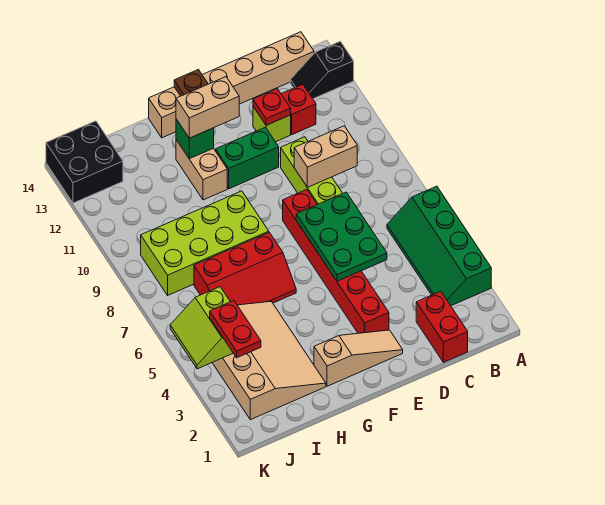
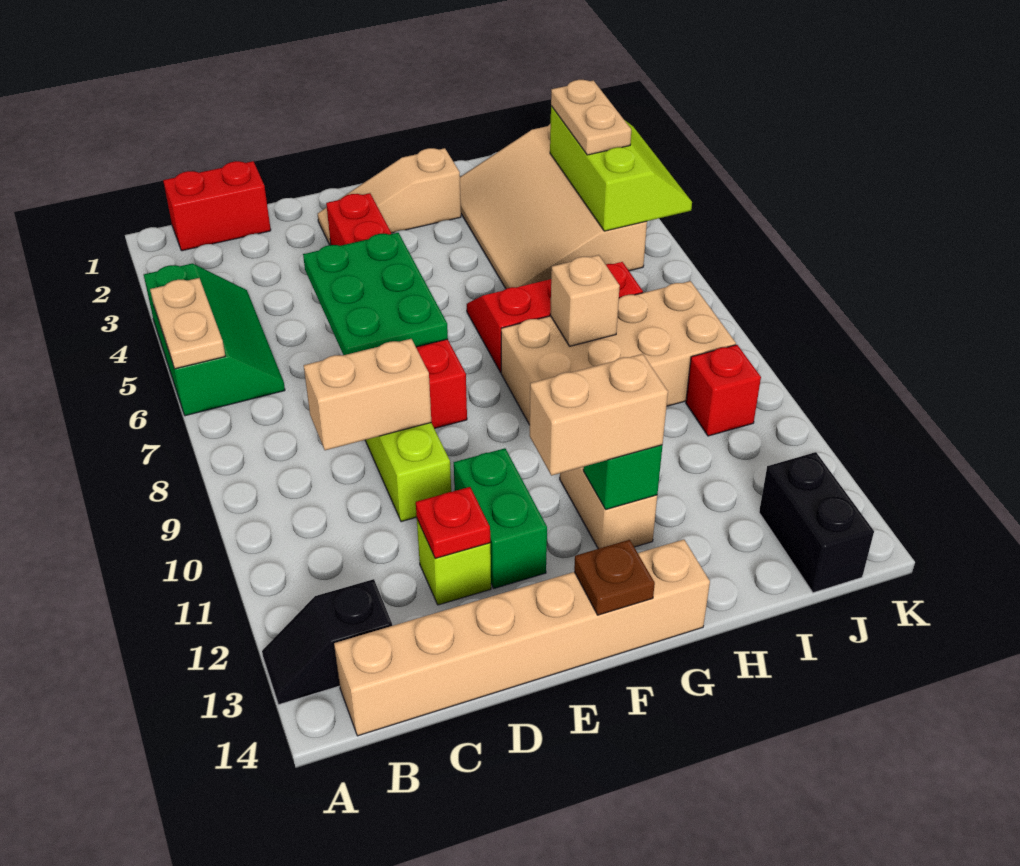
green slope A3:B6 level 1 top A -> green slope A4:B6 level 1 top A
none -> tan plate A5:A6 level 2
black slope A13:B13 level 1 top A -> black slope A13:B13 level 1 top B
red brick C1:C2 level 1 -> red brick B1:C1 level 1
red brick C12 level 1 -> red brick J10 level 1
green brick E11:F11 level 1 -> green brick E11:E12 level 1
lime brick G8:J9 level 1 -> tan brick G8:J9 level 1
none -> tan brick H8 level 2
red plate J3:J4 level 3 -> tan plate J3:J4 level 3
lime slope J4:K5 level 2 top J -> lime slope J3:K5 level 2 top J
black brick J13:K14 level 1 -> black brick J13:J14 level 1

